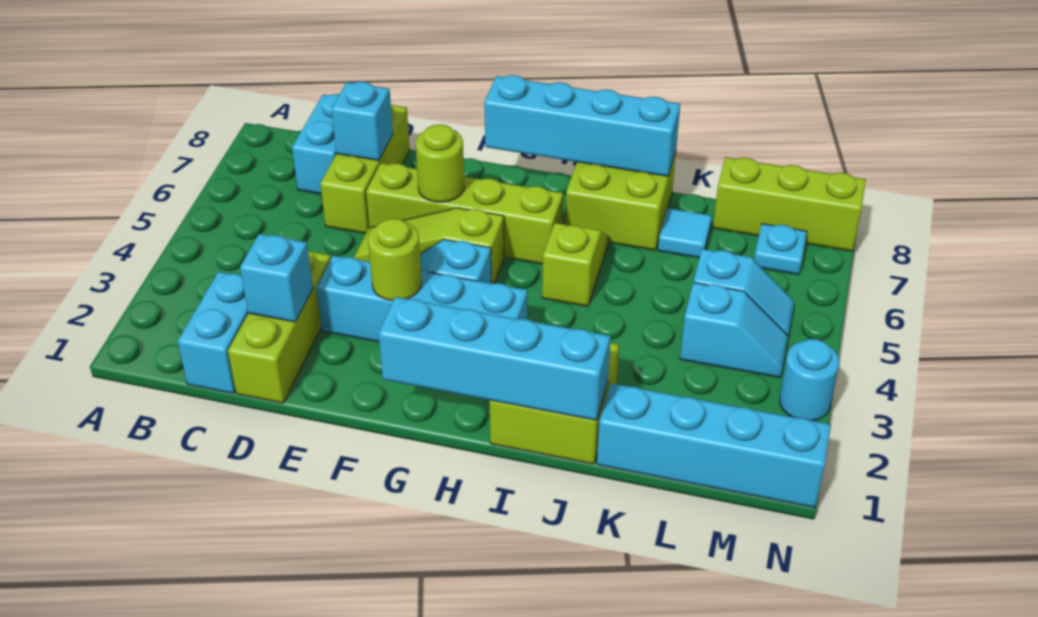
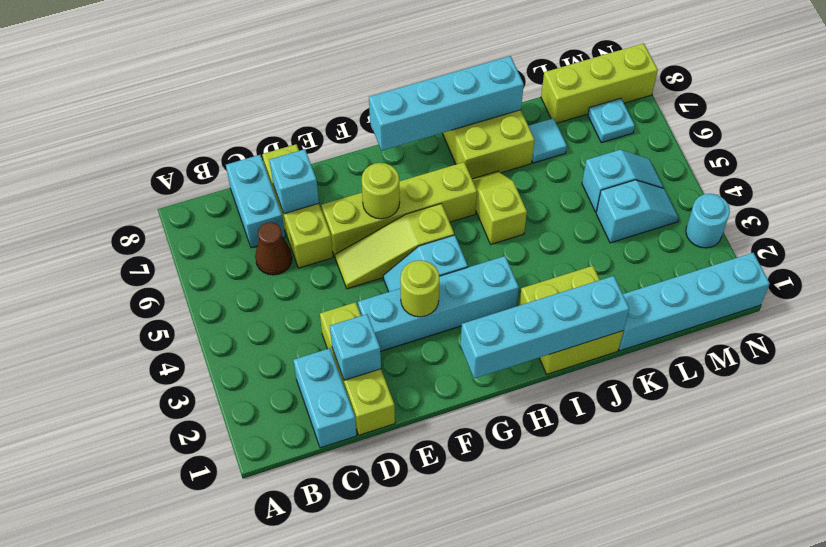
none -> brown cone C6 level 1

